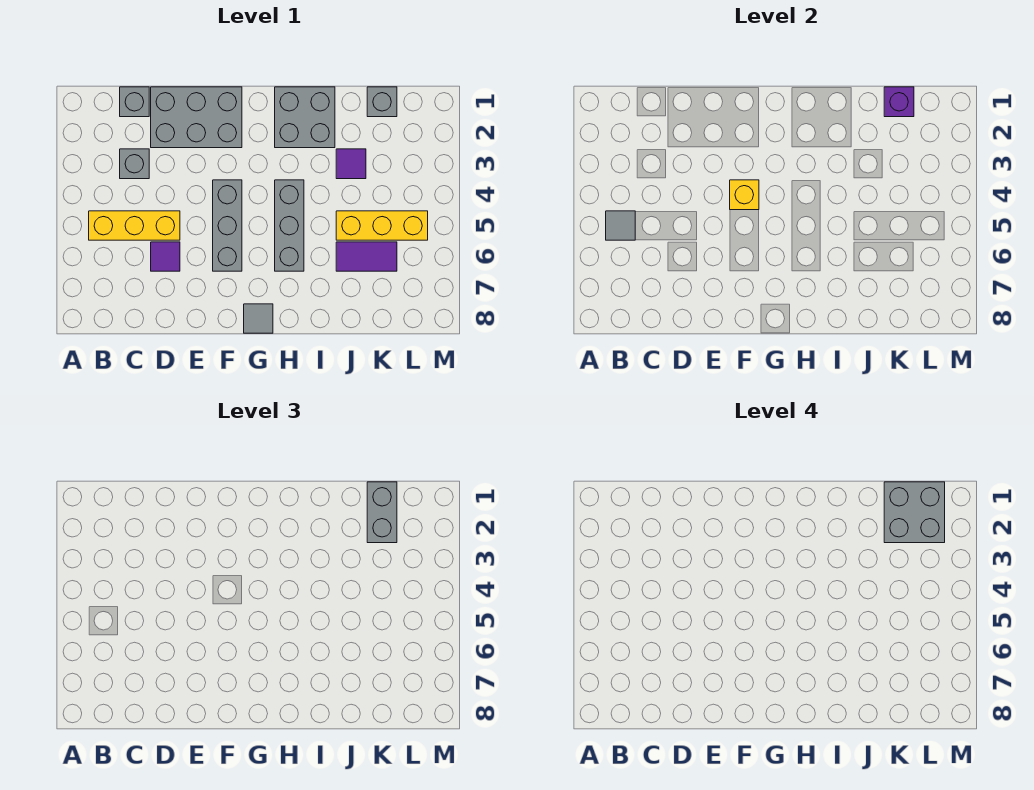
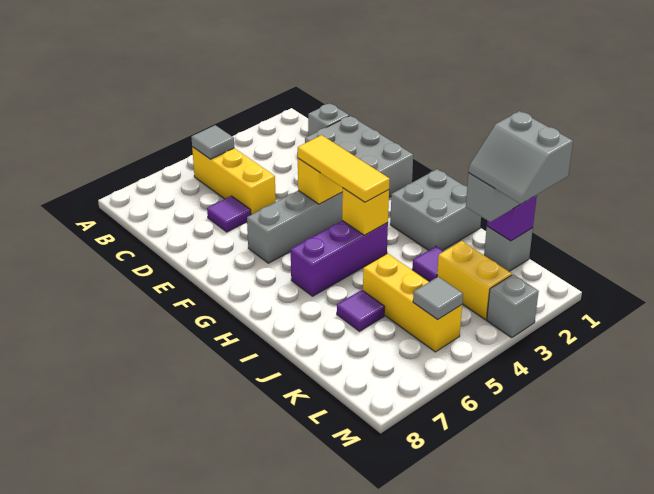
grey brick C3 level 1 -> grey brick M3 level 1
none -> yellow tile F4:H4 level 3
grey tile G8 level 1 -> grey tile L5 level 2
grey brick H4:H6 level 1 -> purple brick H4:H6 level 1
none -> yellow brick H4 level 2
purple tile J6:K6 level 1 -> purple tile J6 level 1
grey brick K1:L2 level 4 -> grey slope K1:L2 level 4 top 1
none -> yellow brick K3:L3 level 1

